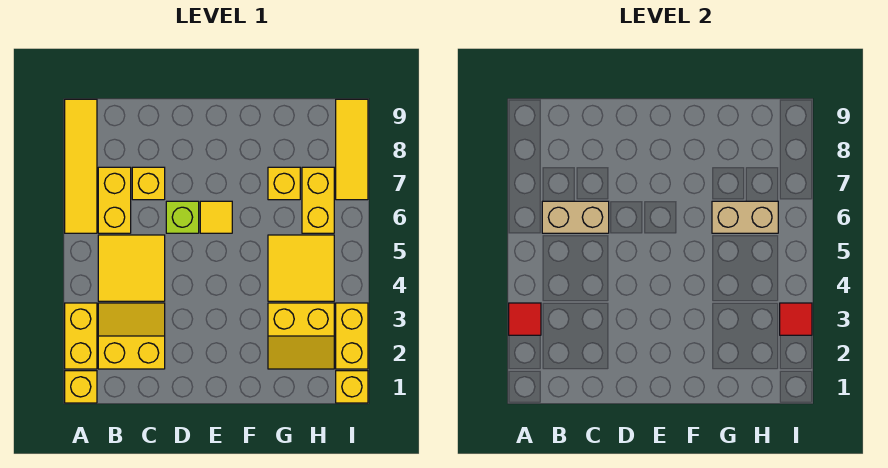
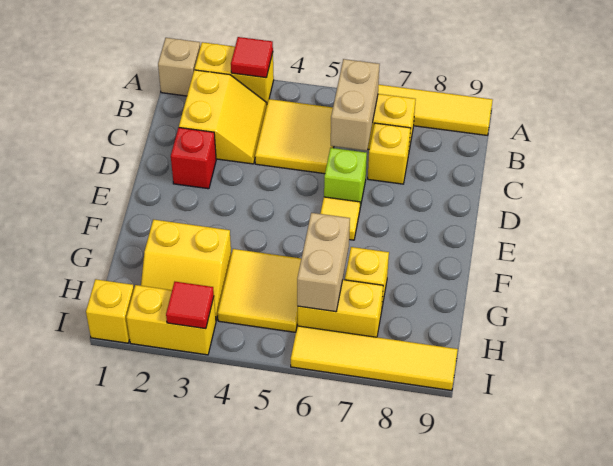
yellow brick A1 level 1 -> tan brick A1 level 1
none -> red brick D2 level 1
yellow slope G2:H3 level 1 top 3 -> yellow slope G2:H3 level 1 top G
yellow tile I7:I9 level 1 -> yellow tile I6:I9 level 1

